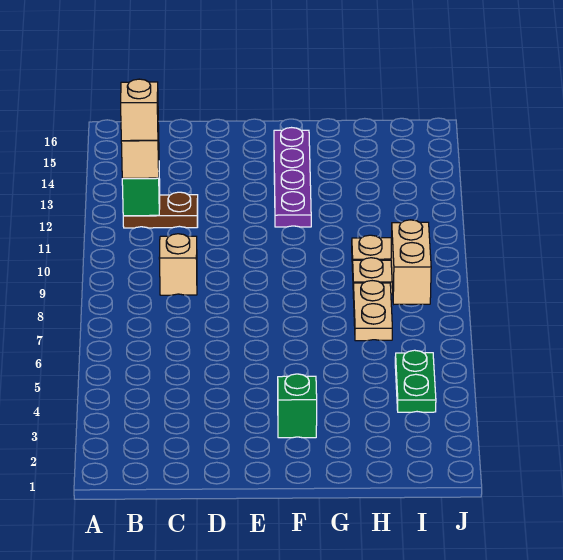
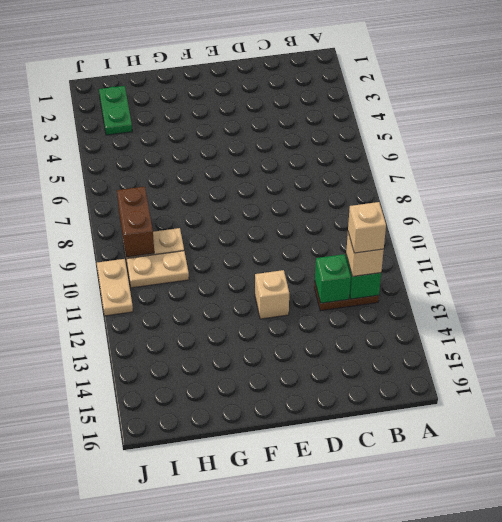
tan brick C9 level 1 -> tan brick E12 level 1
green brick F3 level 1 -> green brick C12 level 2
purple plate F12:F15 level 1 -> none
tan plate H7:H8 level 1 -> tan plate J10:J11 level 1
green plate I4:I5 level 1 -> green plate I2:I3 level 1
tan brick I8:I9 level 2 -> brown brick I8:I9 level 2

